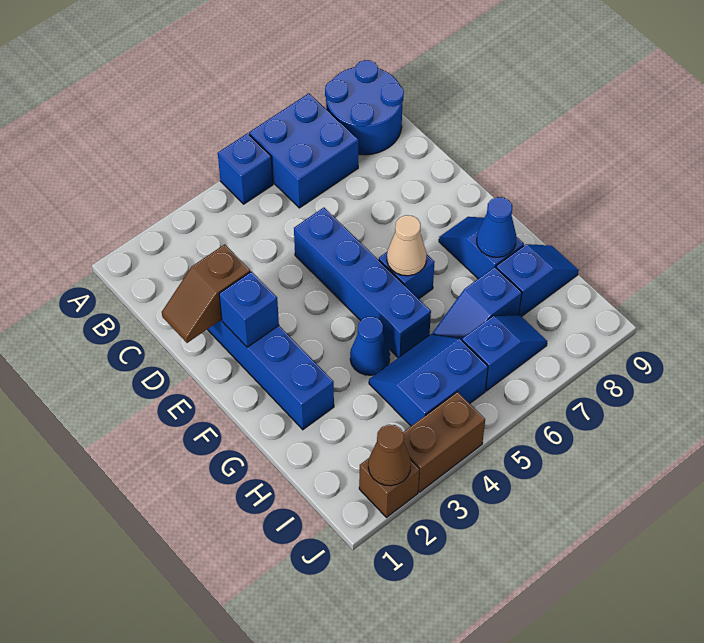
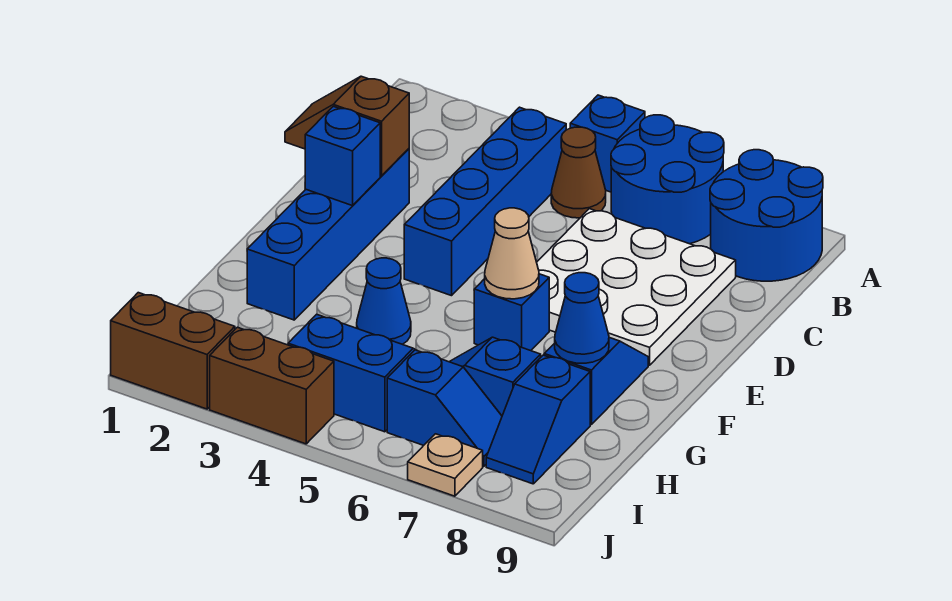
blue brick A6:B7 level 1 -> blue round brick A6:B7 level 1
none -> white plate C6:E8 level 1
blue brick D5:G5 level 1 -> blue brick B4:E4 level 1
blue slope H8:H9 level 1 top 8 -> blue slope H8:I8 level 1 top H
brown brick J2 level 1 -> brown brick J1:J2 level 1
brown cone J2 level 2 -> brown cone B5 level 1
none -> tan plate J7 level 1

